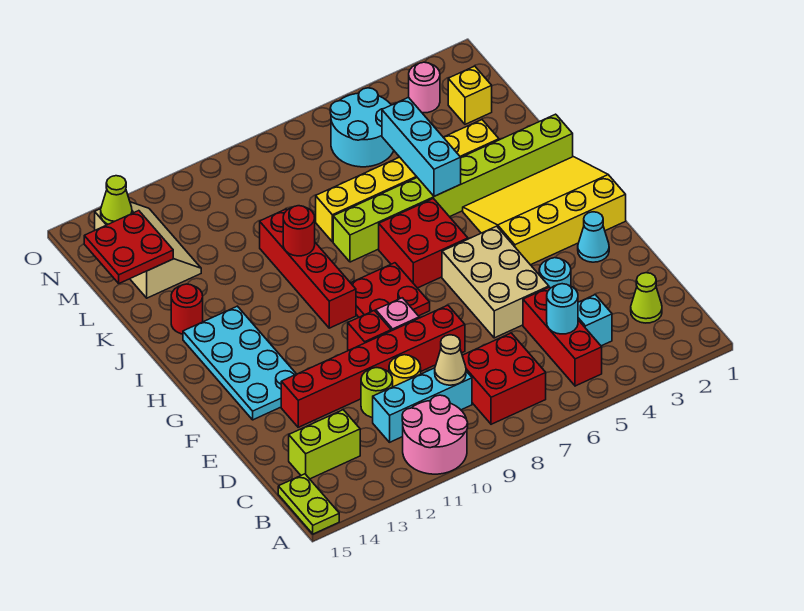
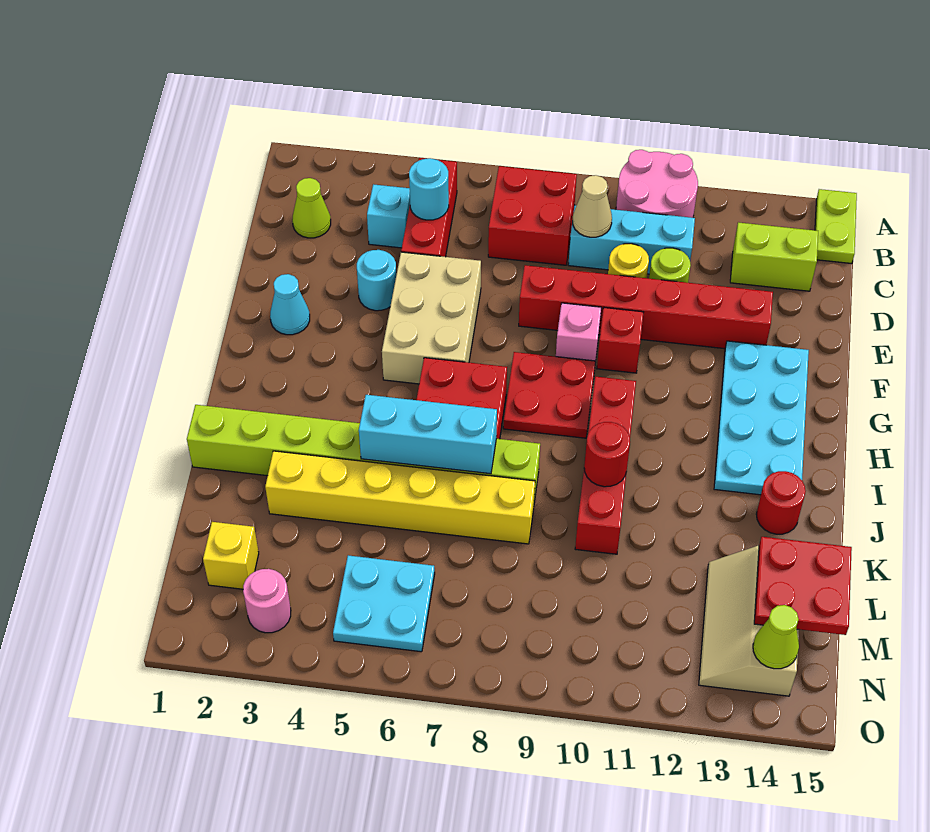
yellow slope G1:I4 level 1 top G -> none
cyan brick J5:L5 level 2 -> cyan brick J5:J7 level 2
cyan round brick M5:N6 level 1 -> cyan plate M5:N6 level 1

